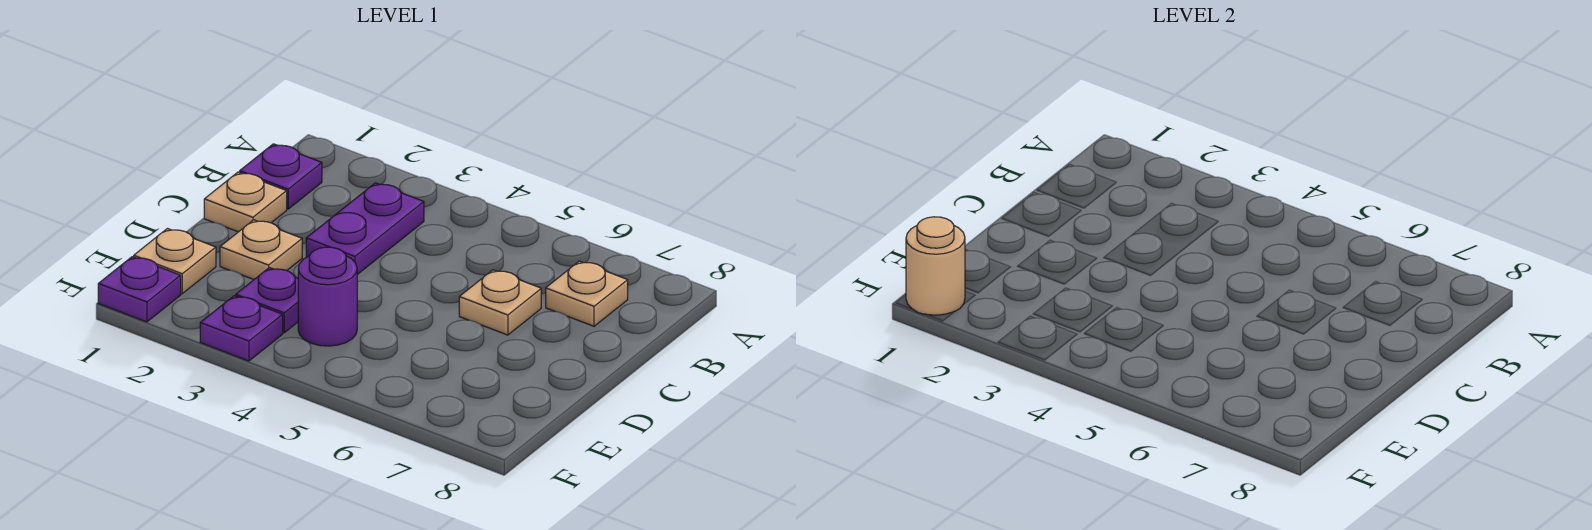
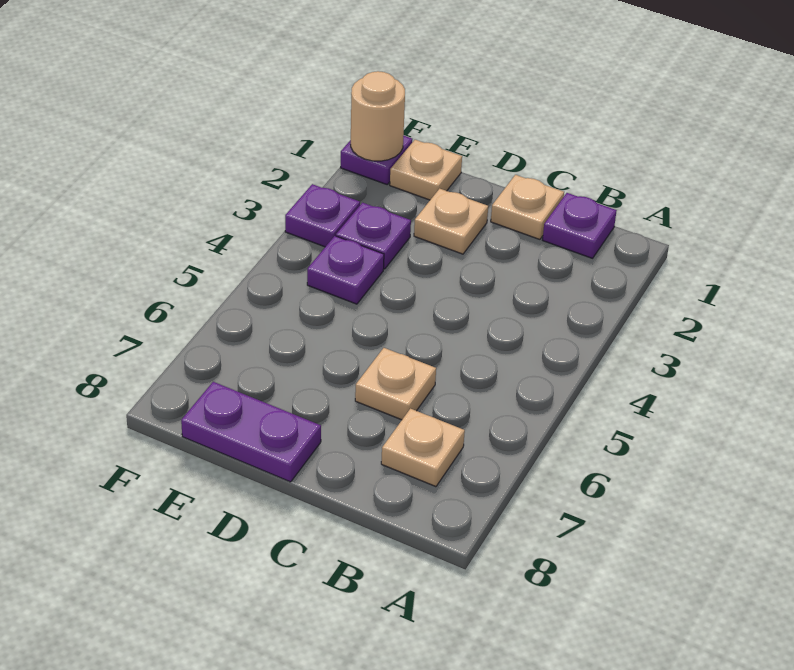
purple plate B3:C3 level 1 -> purple plate D8:E8 level 1
purple round brick E4 level 1 -> purple plate E4 level 1

